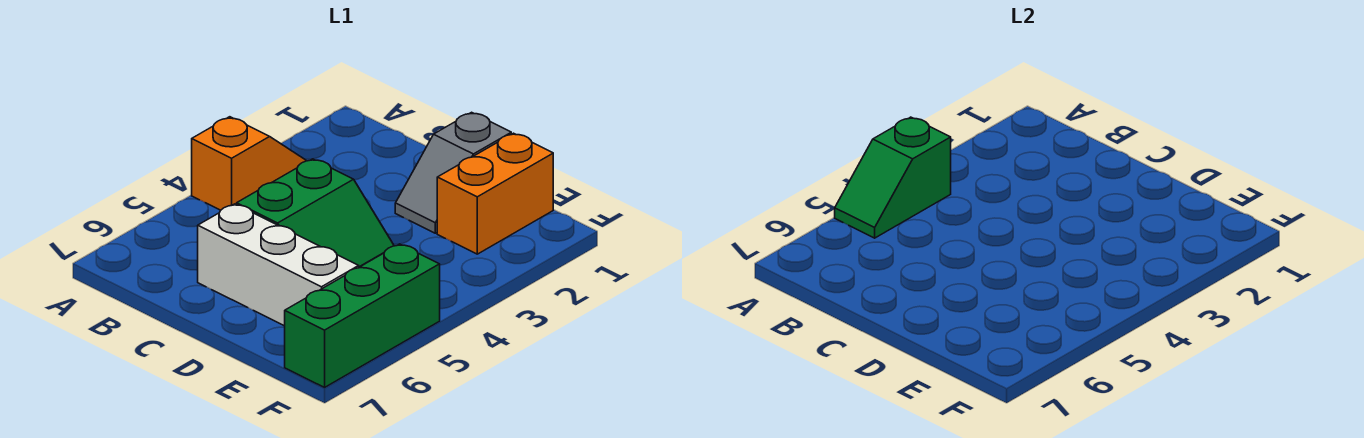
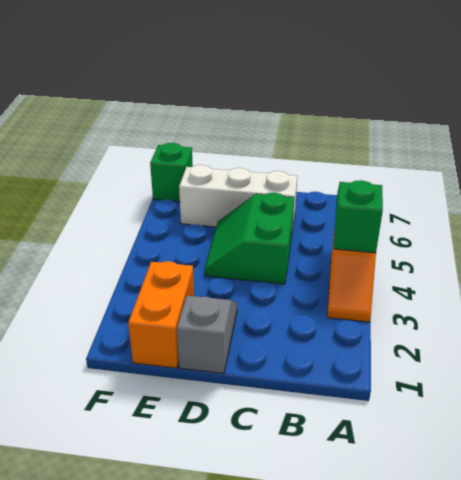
green brick F5:F7 level 1 -> green brick F7 level 1

